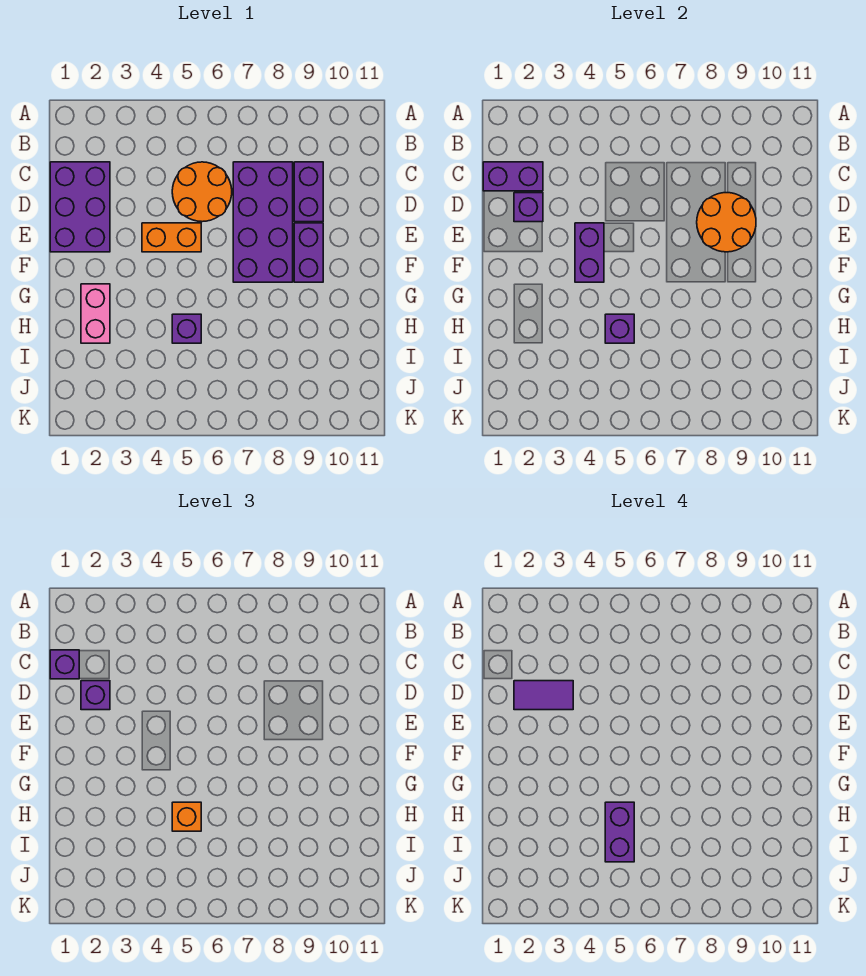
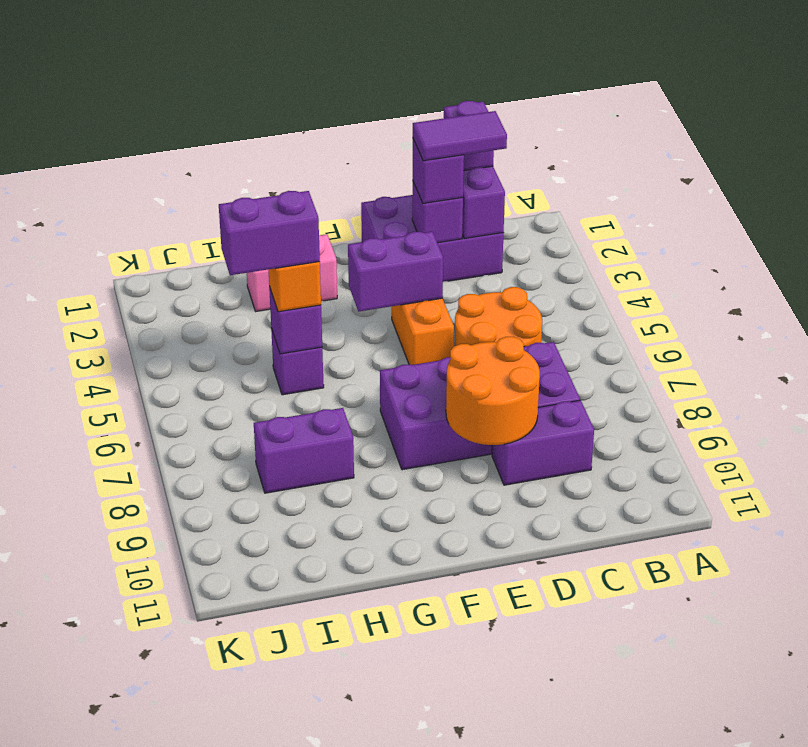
purple tile D2:D3 level 4 -> purple tile C2:D2 level 4
purple brick E9:F9 level 1 -> purple brick H8:I8 level 1

